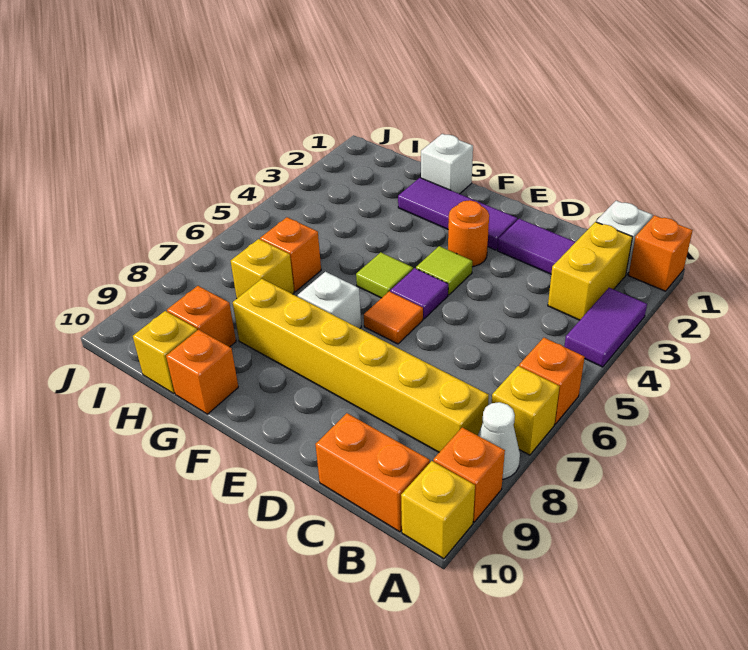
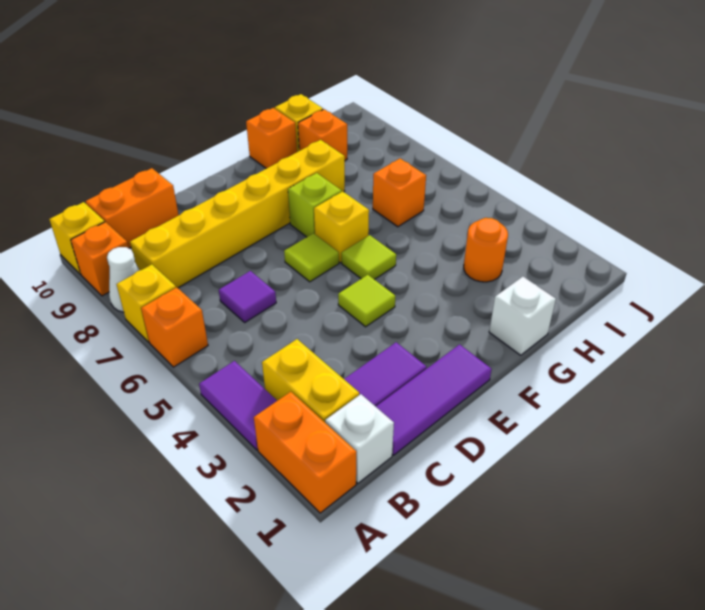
orange brick A1 level 1 -> orange brick A1:A2 level 1
purple tile E2:G2 level 1 -> purple tile C1:E1 level 1
orange round brick E3 level 1 -> orange round brick H3 level 1
purple tile E5 level 1 -> purple tile C6 level 1
orange tile E6 level 1 -> lime tile E6 level 1
white brick F7 level 1 -> lime brick F7 level 1
yellow brick H7 level 1 -> yellow brick F6 level 1

